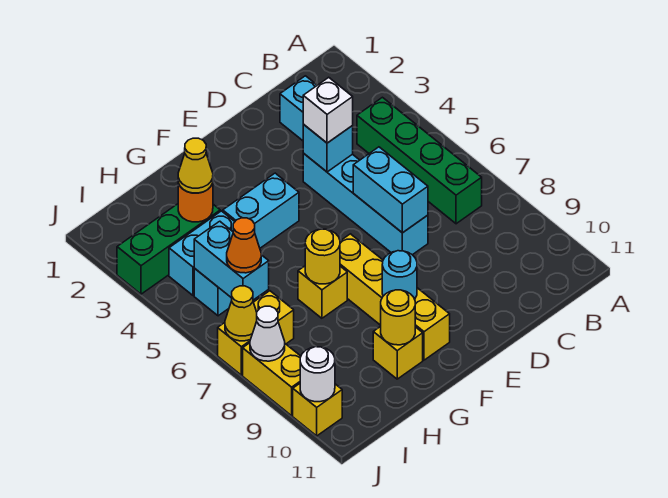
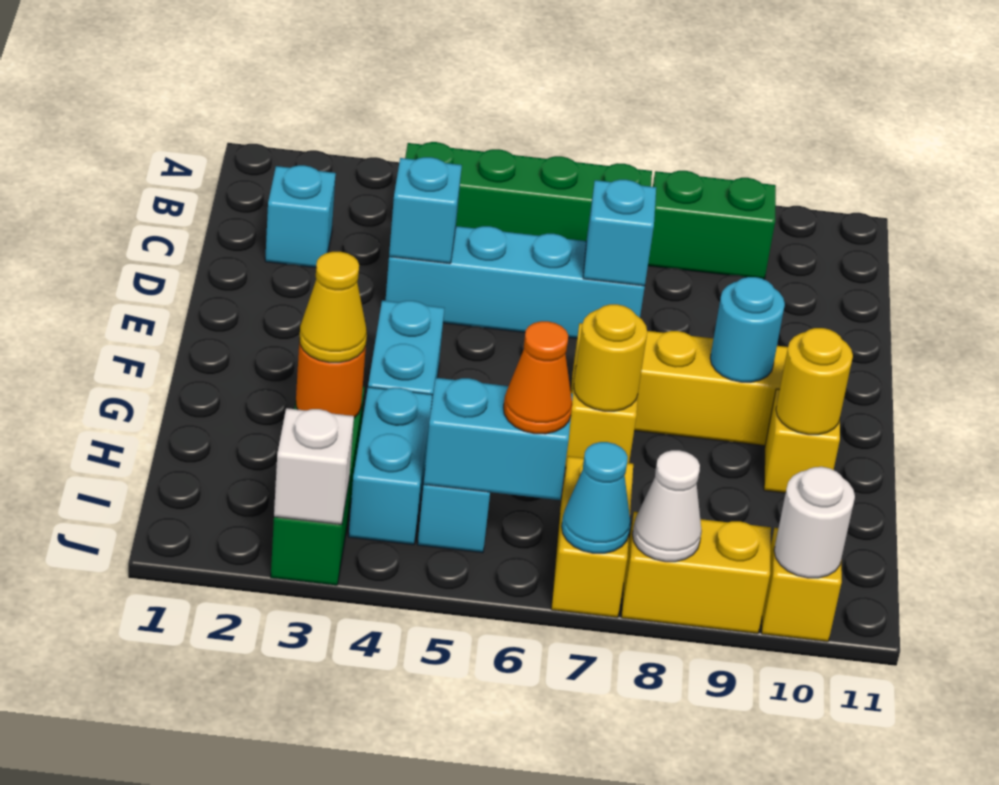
none -> green brick B8:B9 level 1
white brick D4 level 3 -> white brick J3 level 2
cyan brick D6:D7 level 2 -> cyan brick D7 level 2
yellow cone J7 level 2 -> cyan cone J7 level 2

